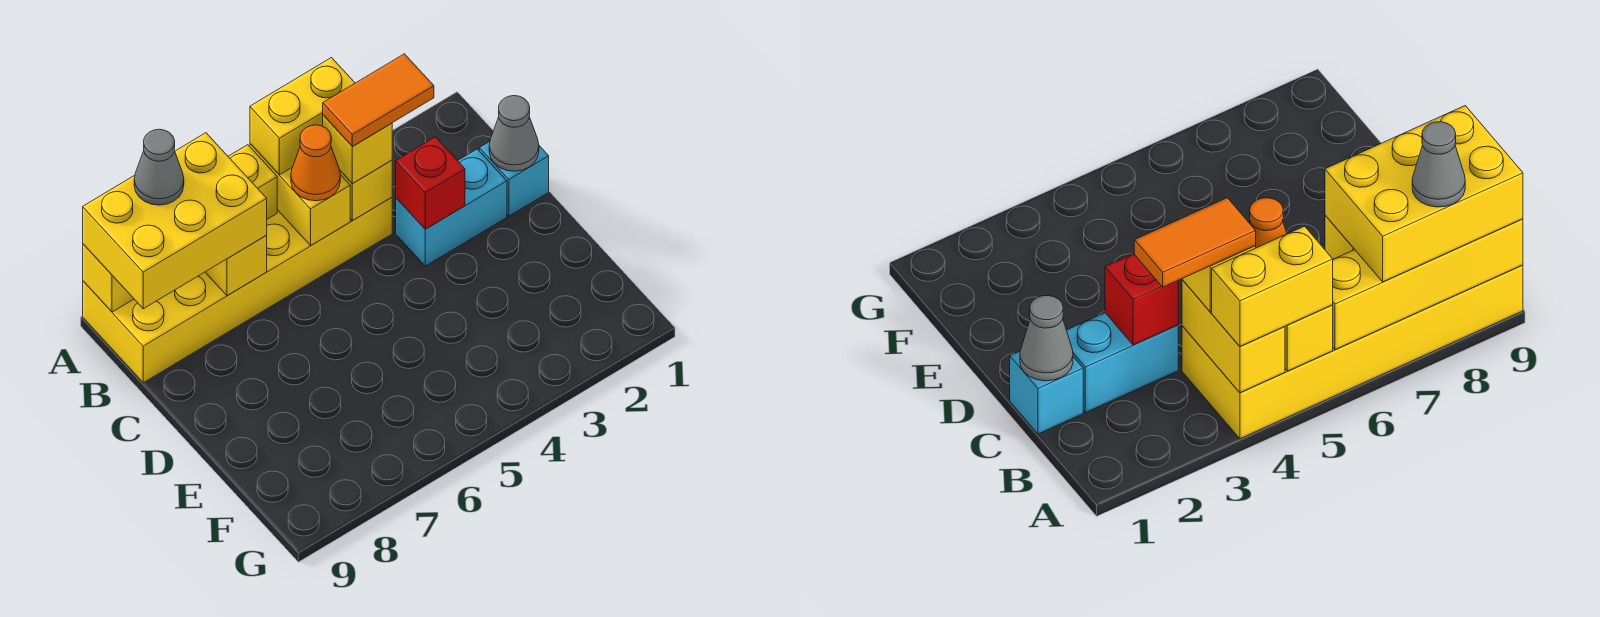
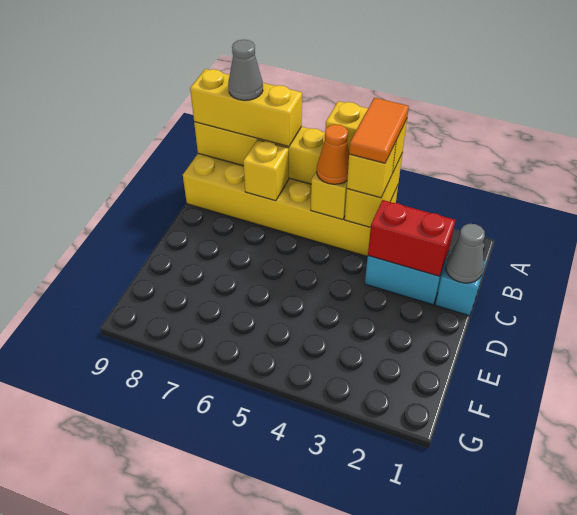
yellow brick A7:B9 level 3 -> yellow brick A7:A9 level 3
orange tile B3:B4 level 4 -> orange tile A4:B4 level 4
red brick C3 level 2 -> red brick C2:C3 level 2

